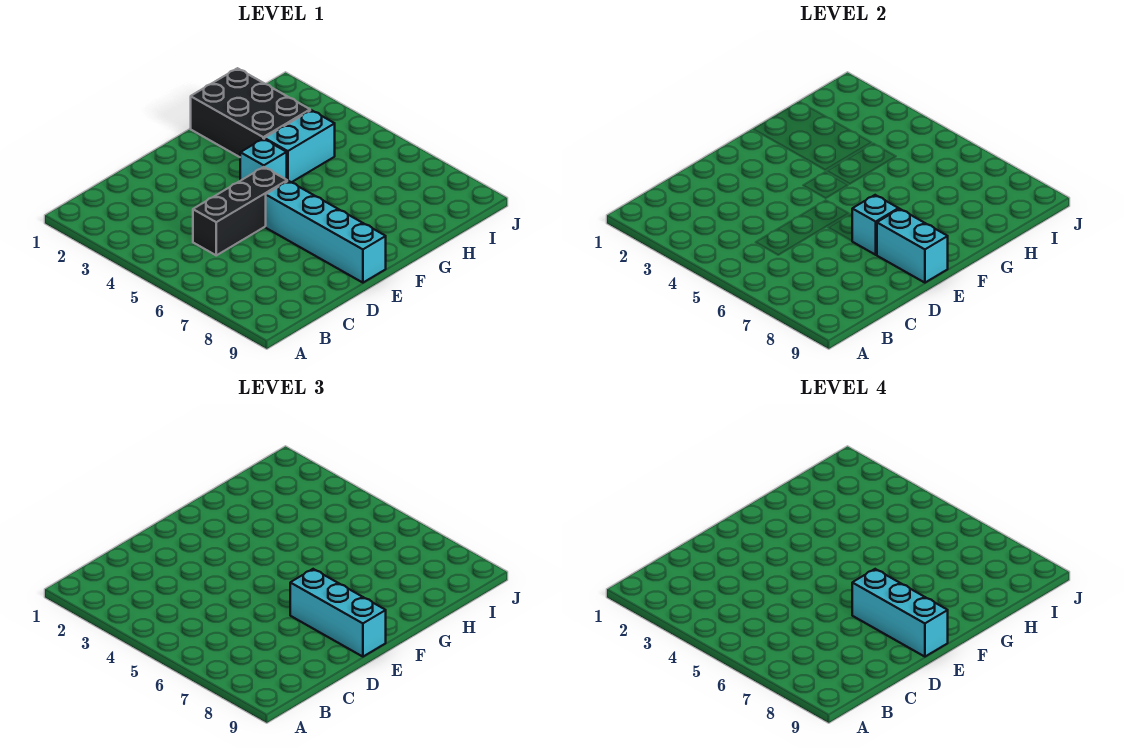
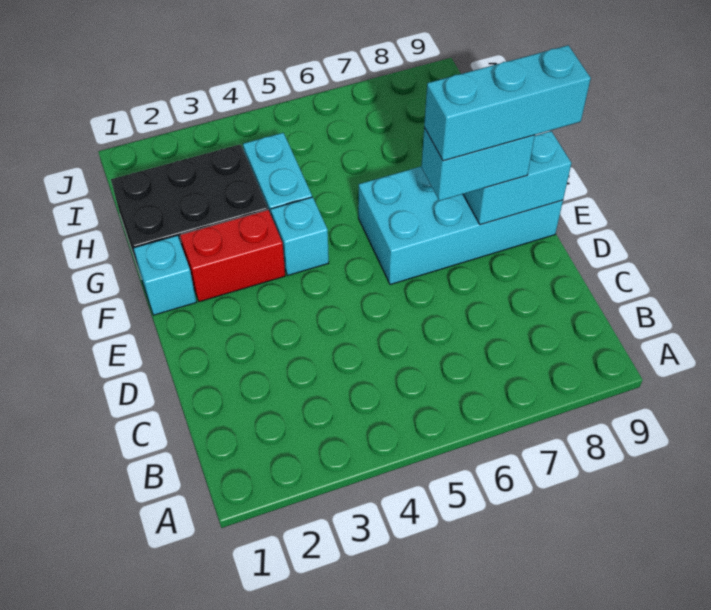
black brick C5:E5 level 1 -> none
cyan brick E6:E9 level 1 -> cyan brick E6:F9 level 1
cyan brick E7 level 2 -> cyan brick F1 level 1
cyan brick E7:E9 level 3 -> cyan brick E7:E8 level 3
none -> red brick F2:F3 level 1

